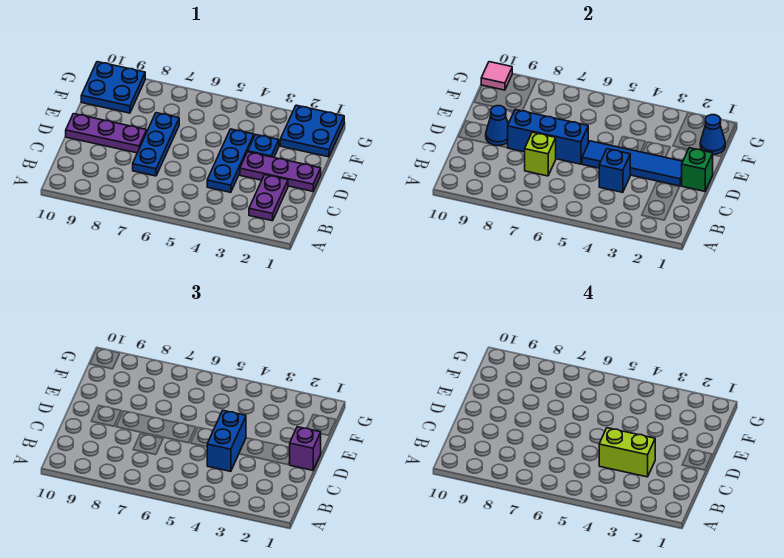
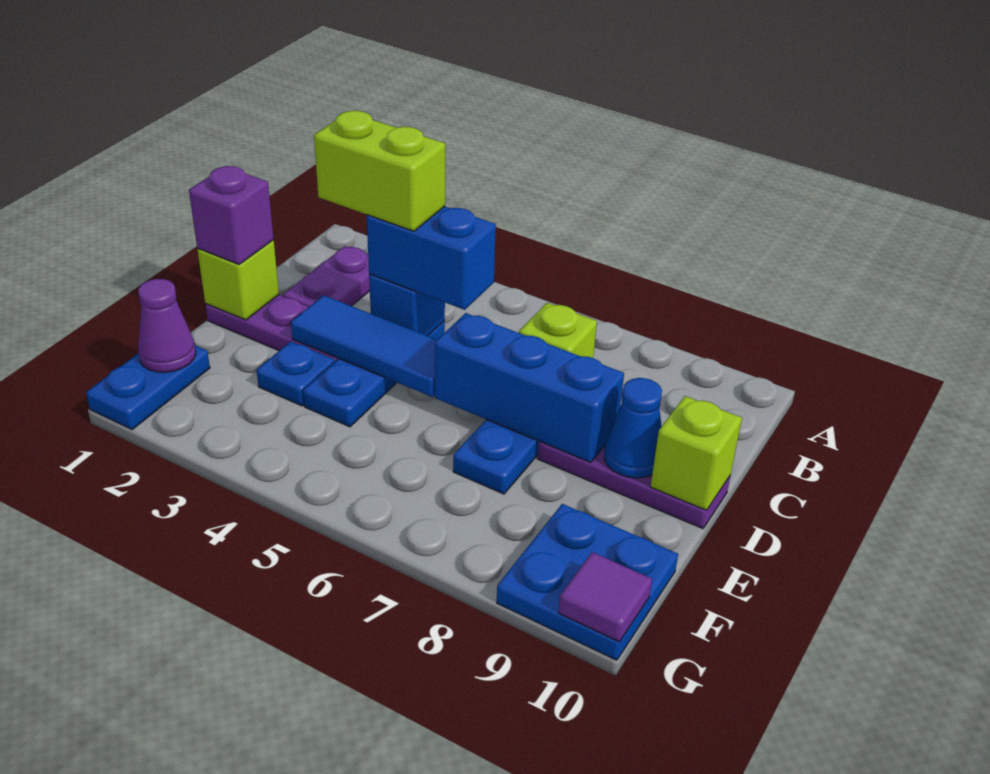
blue brick C4:D4 level 3 -> blue brick C4:C5 level 3
green brick D1 level 2 -> lime brick D1 level 2
blue tile D2:D5 level 2 -> blue tile D3:D5 level 2
none -> lime brick D10 level 2
blue plate F1:G2 level 1 -> blue plate F1:G1 level 1
blue cone F1 level 2 -> purple cone F1 level 2
pink tile G10 level 2 -> purple tile G10 level 2

